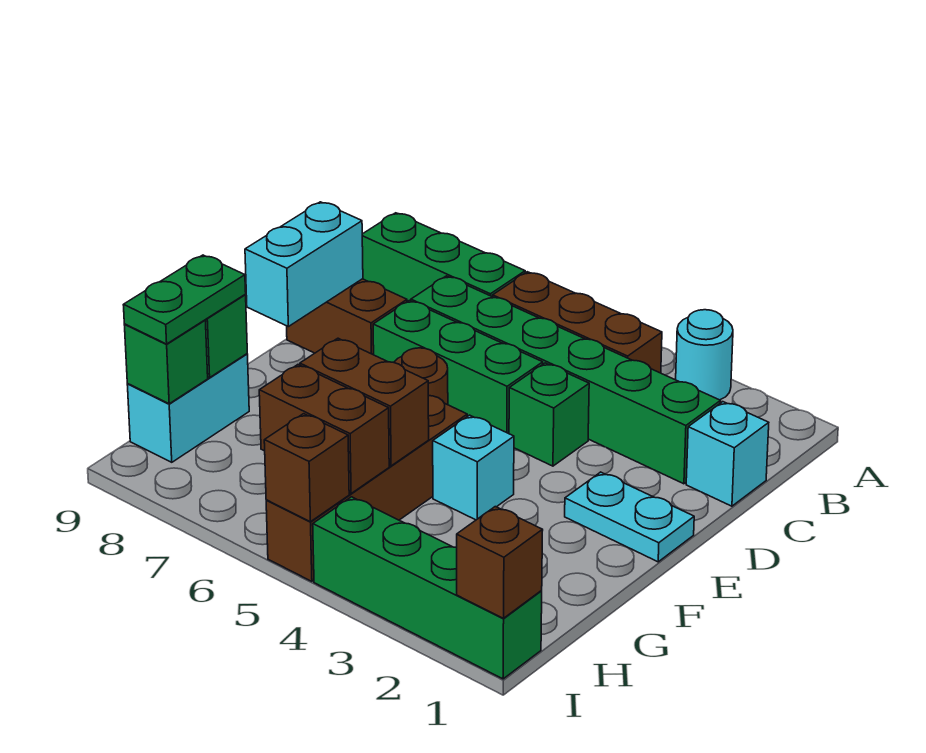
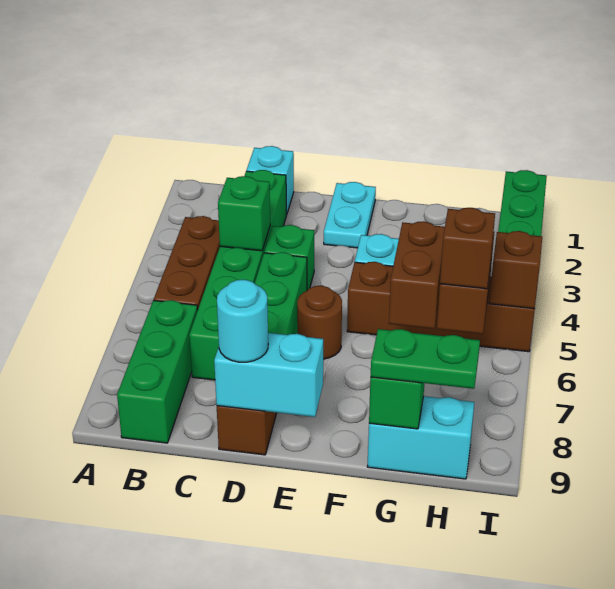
cyan round brick A3 level 1 -> cyan round brick D9 level 3
green brick H9 level 2 -> green brick C4 level 2
brown brick I1 level 2 -> brown brick H6 level 3

